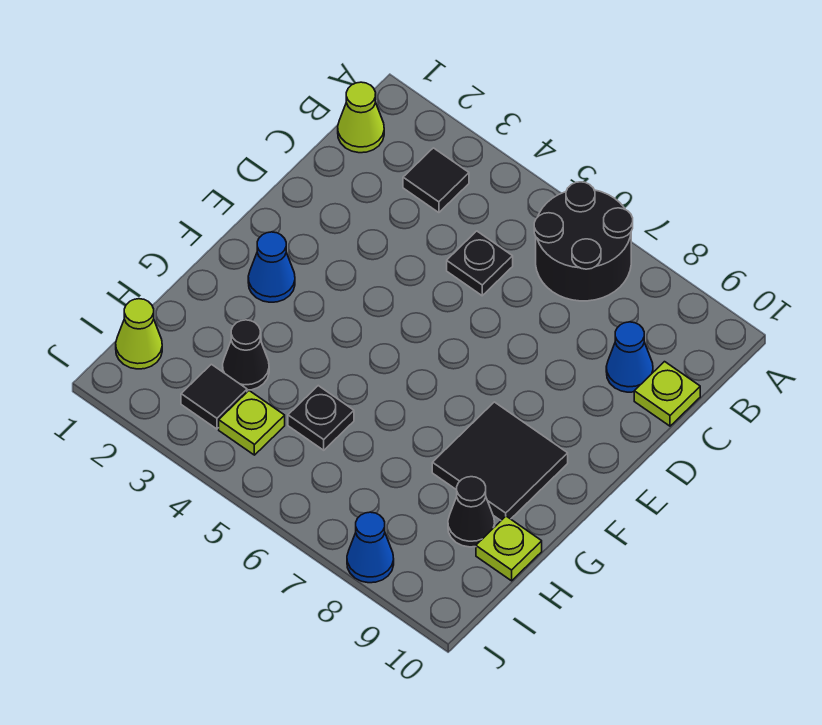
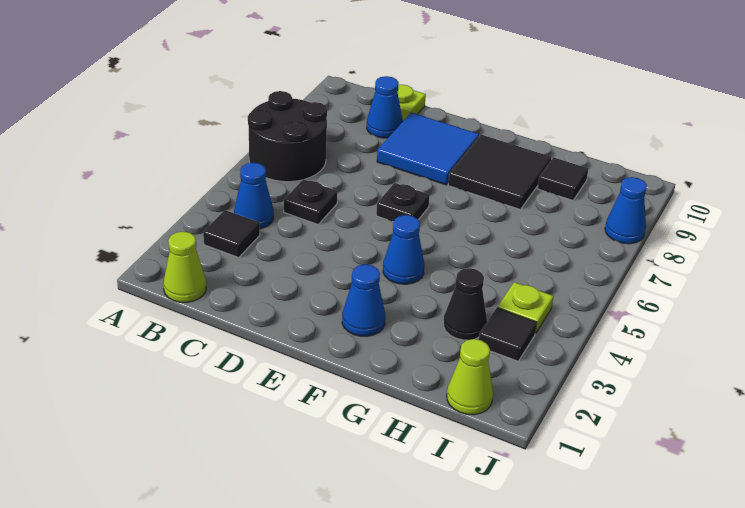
none -> blue cone B4 level 1
none -> blue tile D8:E9 level 1
none -> blue cone F4 level 1
black plate H5 level 1 -> black plate E6 level 1
black cone H9 level 1 -> black tile H9 level 1
lime plate H10 level 1 -> none

